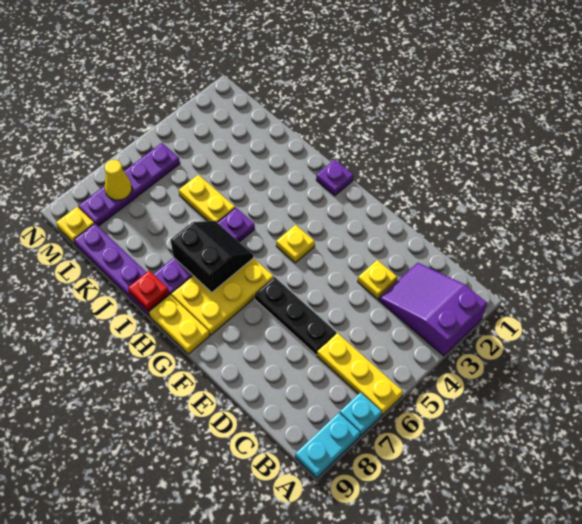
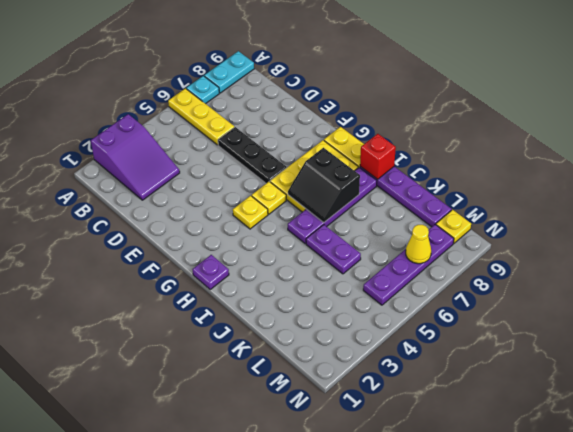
yellow plate D3 level 1 -> yellow plate G5 level 1
red plate I9 level 2 -> red brick I9 level 2
yellow plate J5:K5 level 1 -> purple plate J5:K5 level 1

